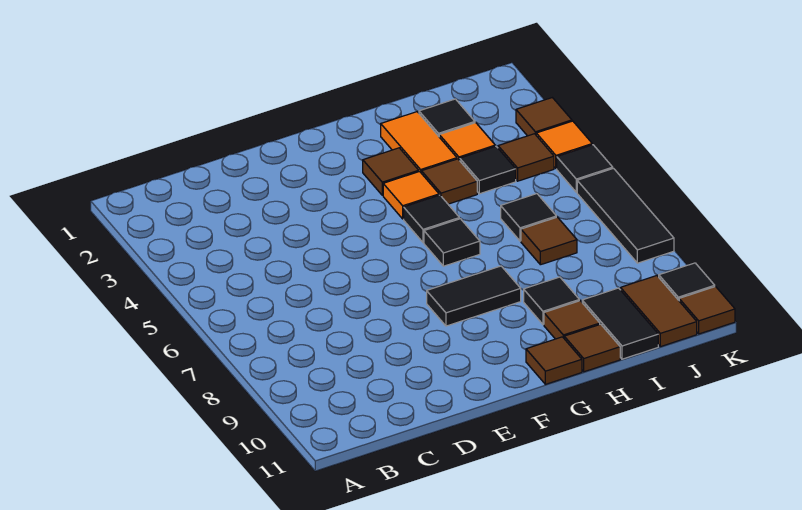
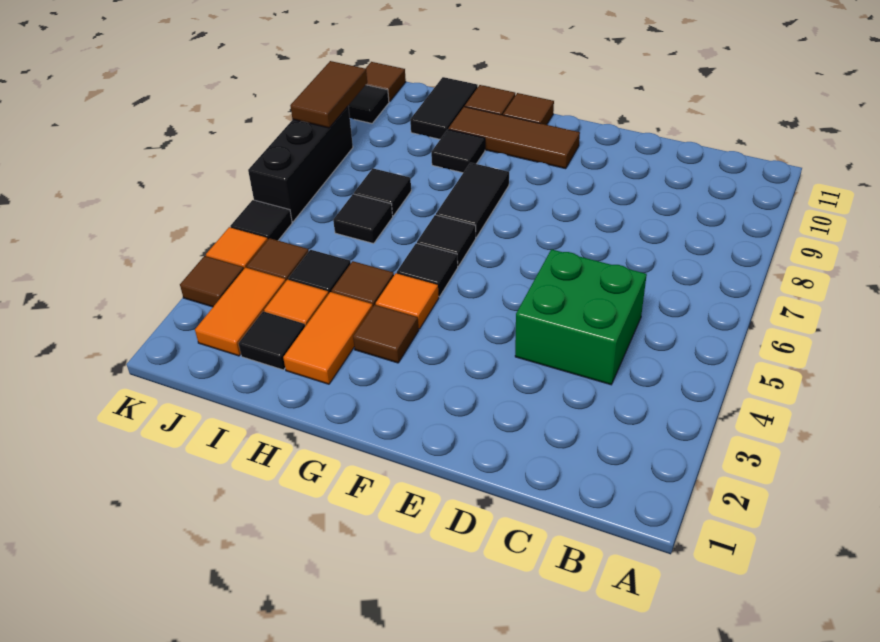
none -> green brick C4:D5 level 1
black tile F8:G8 level 1 -> black tile G7:G8 level 1
brown tile H10 level 1 -> brown tile F10:H10 level 1
brown tile I7 level 1 -> black tile I7 level 1
none -> orange tile J2:J3 level 1
brown tile J10:J11 level 1 -> brown tile K8:K9 level 2
black tile K6:K8 level 1 -> black brick K6:K8 level 1

